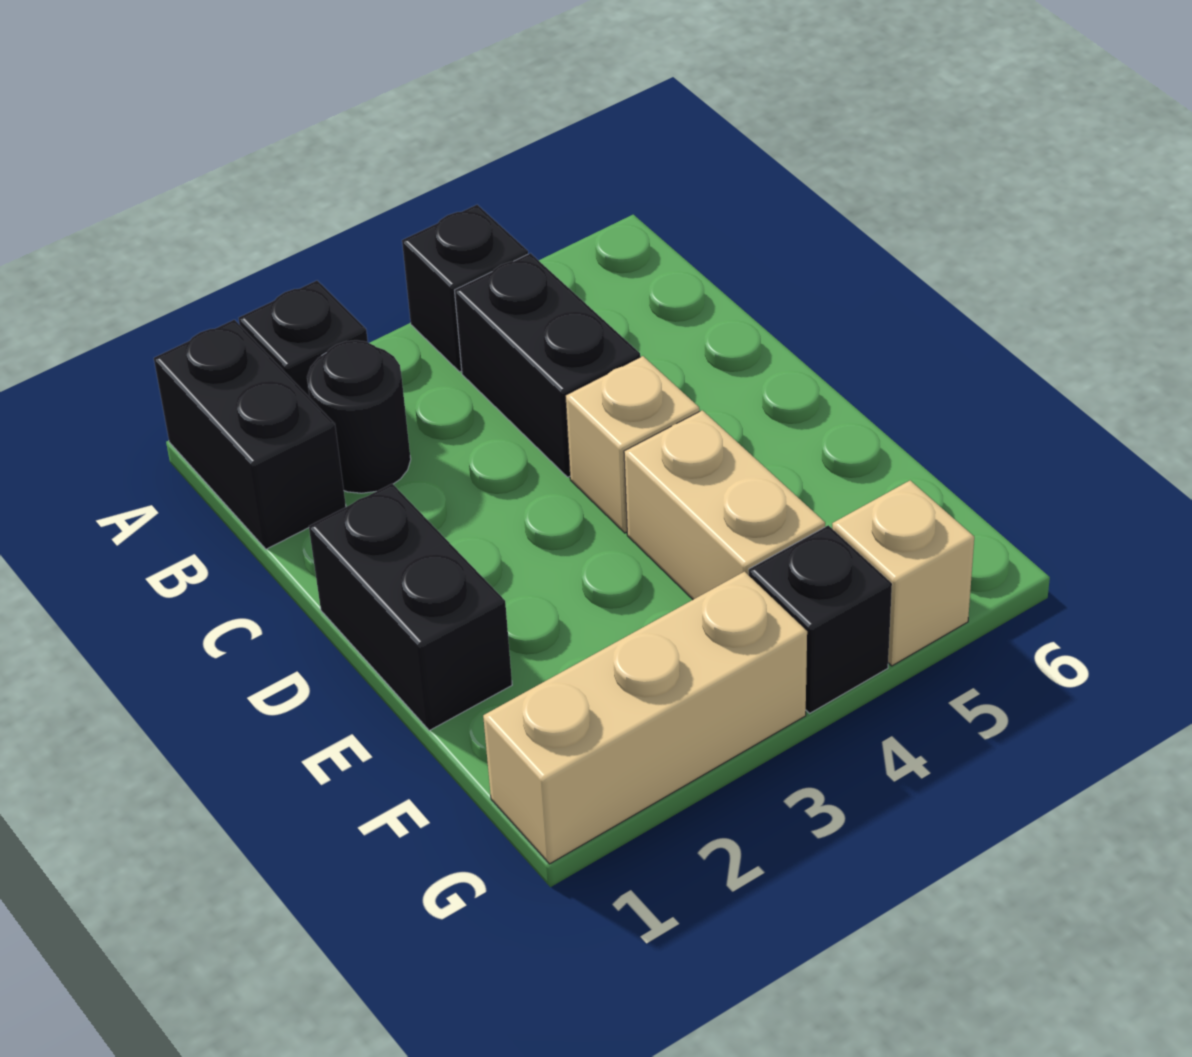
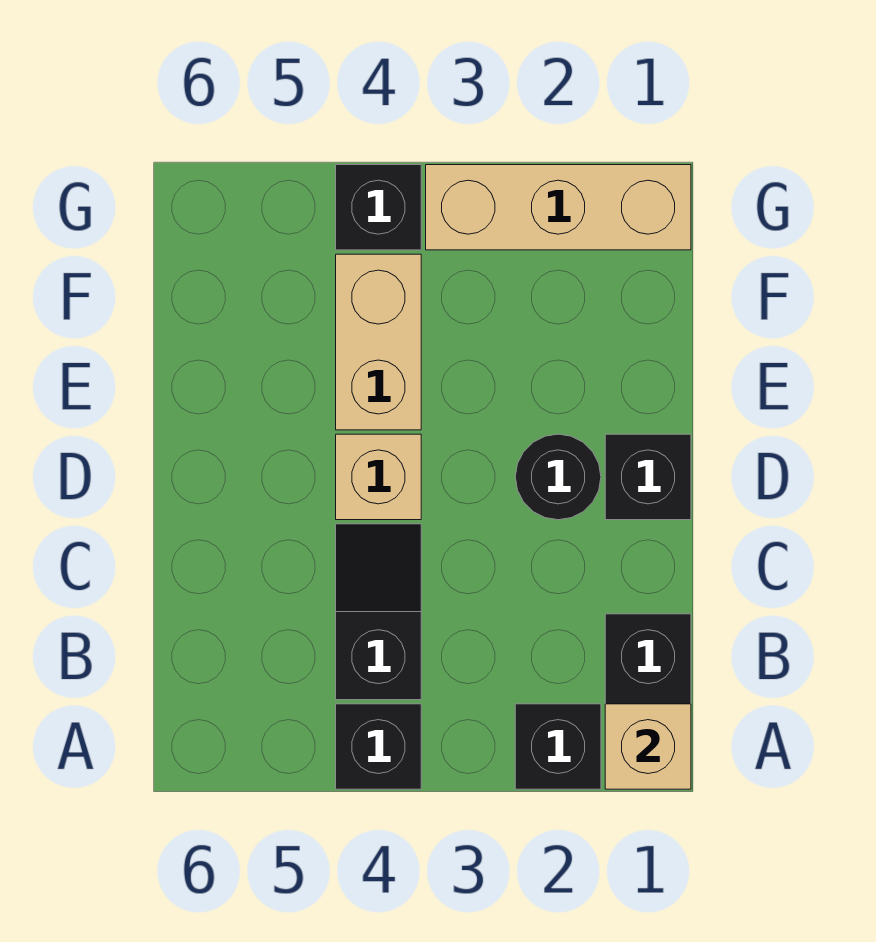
black round brick B2 level 1 -> black round brick D2 level 1
black brick B4:C4 level 1 -> black slope B4:C4 level 1 top B
black brick D1:E1 level 1 -> black brick D1 level 1
tan brick G5 level 1 -> tan brick A1 level 2

